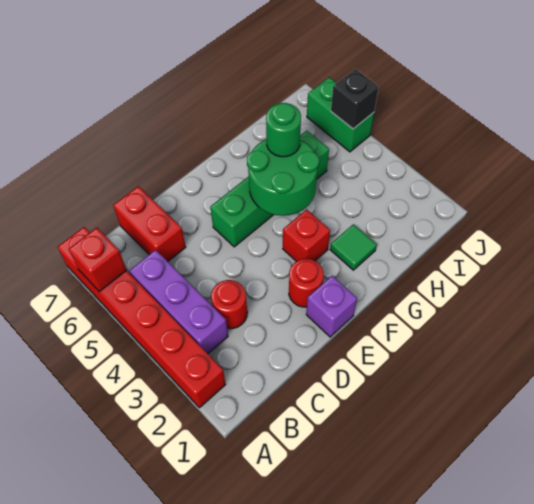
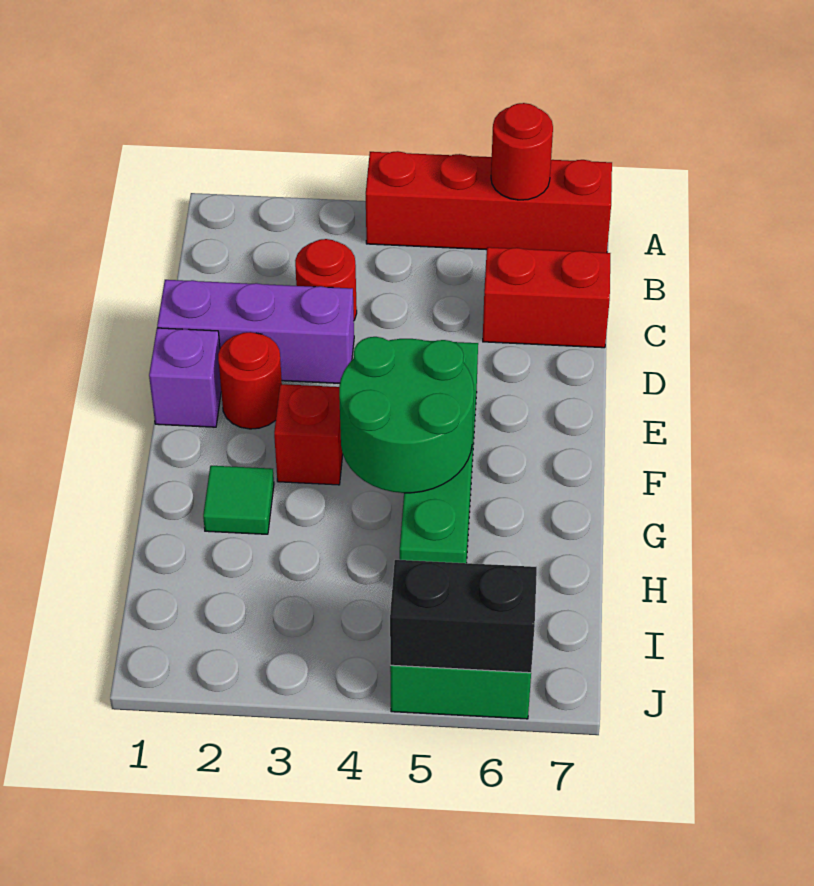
red brick A2:A7 level 1 -> red brick A4:A7 level 1
red brick A6 level 2 -> red round brick A6 level 2
purple brick B3:B5 level 1 -> purple brick D1:D3 level 1
green round brick G5 level 3 -> none
black brick J5 level 2 -> black brick J5:J6 level 2

